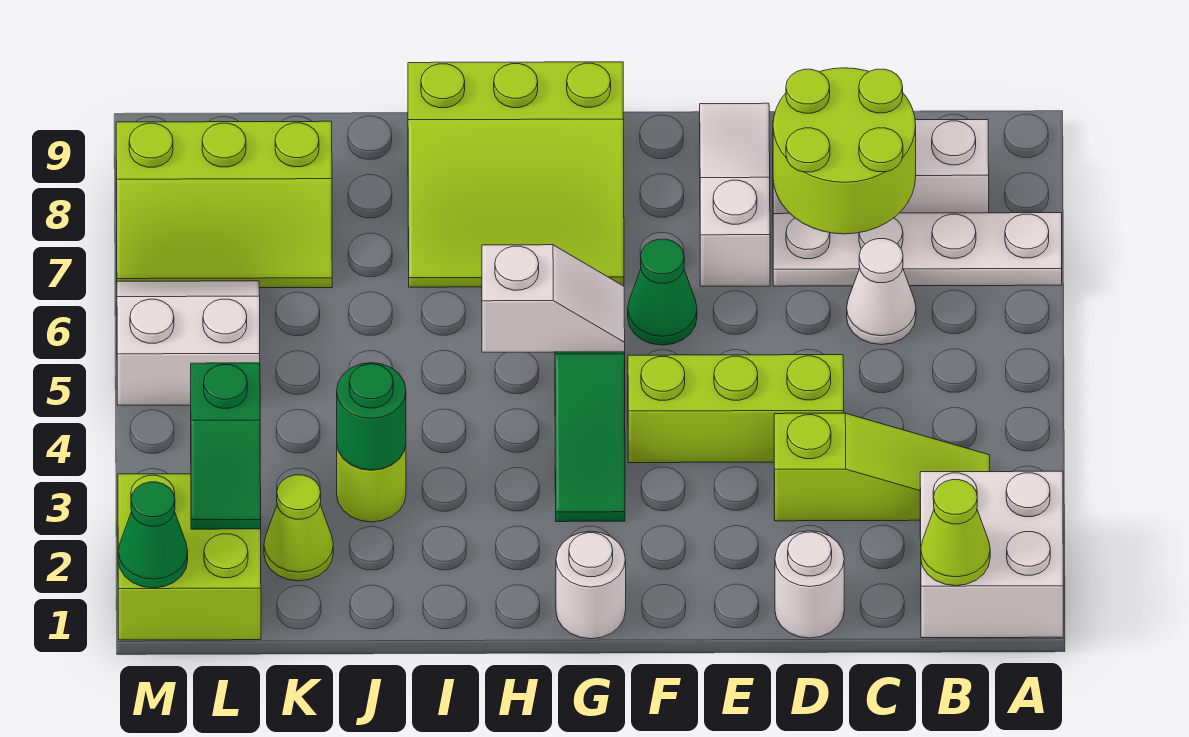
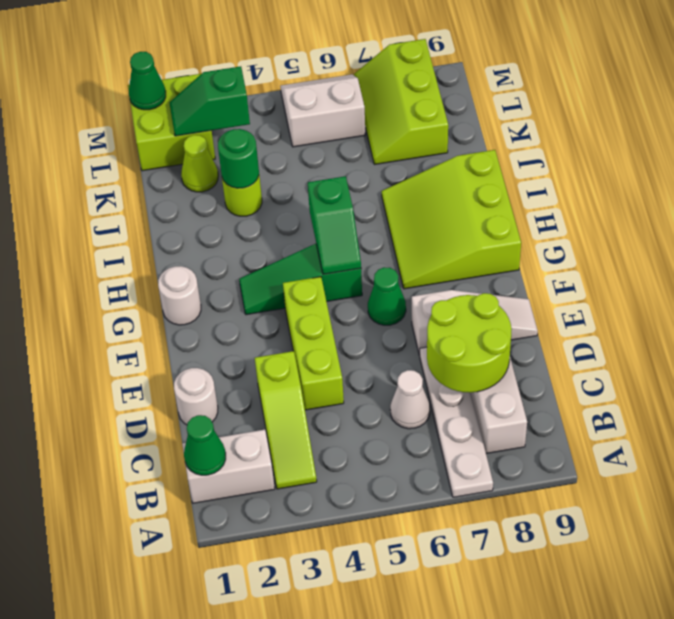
white brick A1:B2 level 1 -> white brick B1:B2 level 1
lime cone B1 level 2 -> green cone B1 level 2
white slope G5:H5 level 2 top H -> green slope G5:H5 level 2 top H
white slope L5:M6 level 1 top 5 -> white slope L5:M6 level 1 top L

